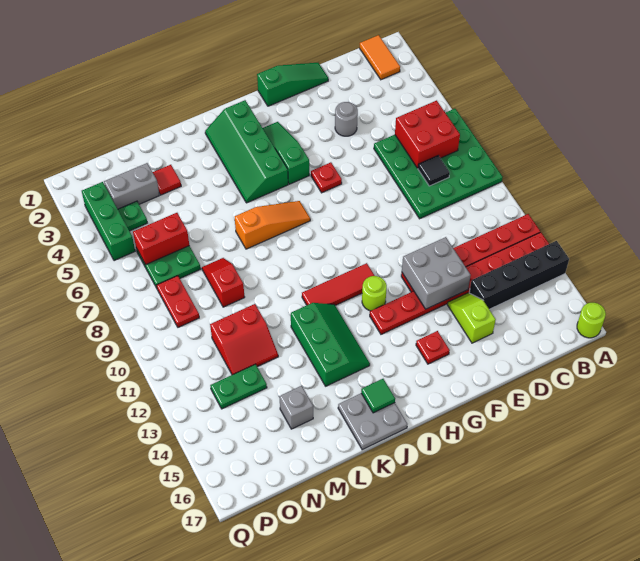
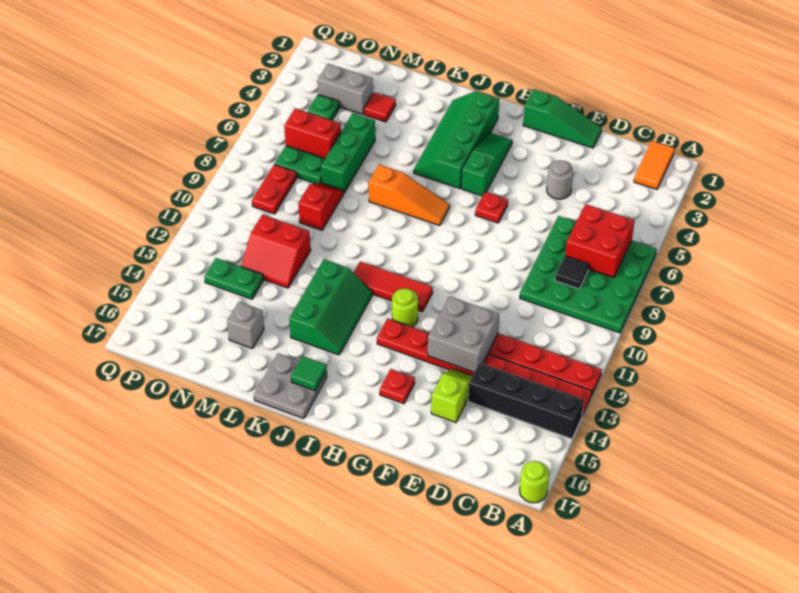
green brick P3:P5 level 1 -> green brick M5:M7 level 1

